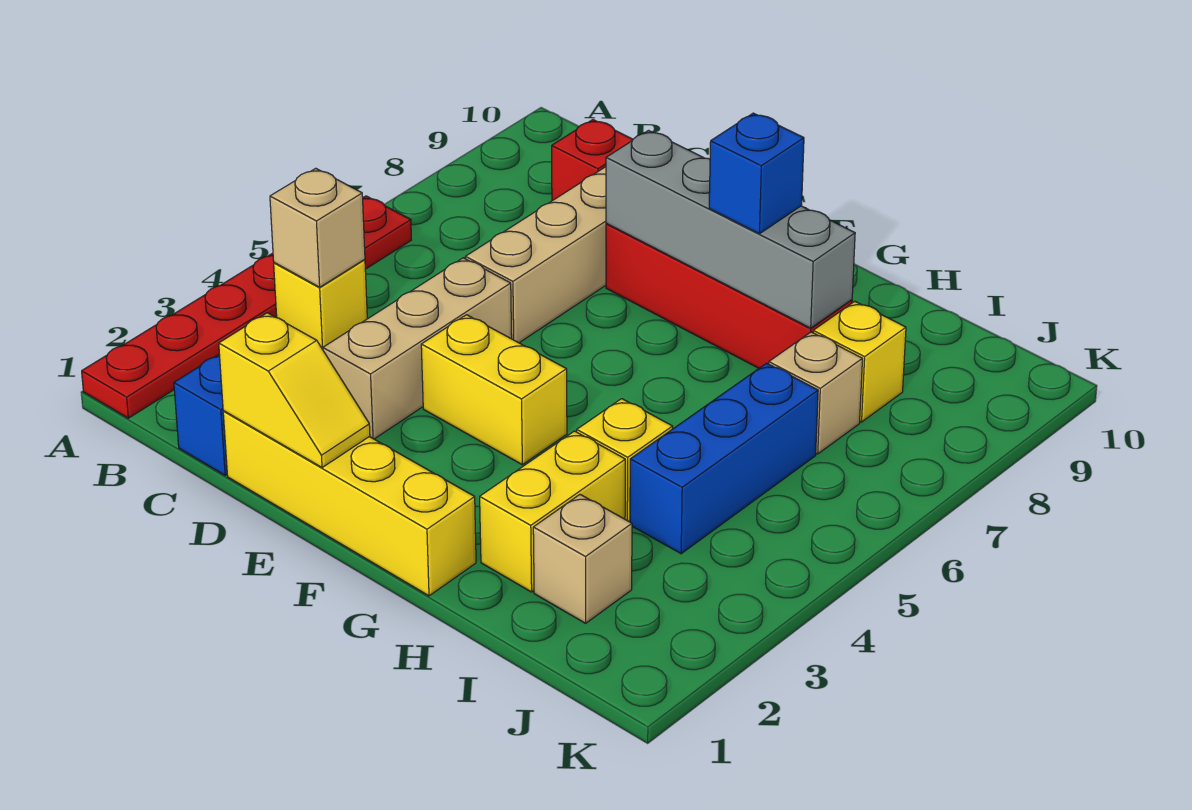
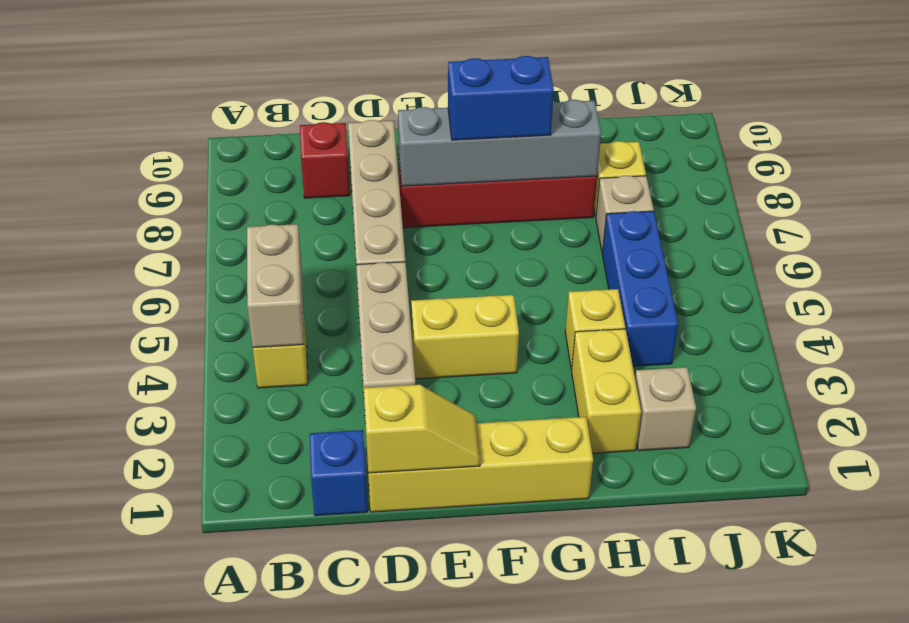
red plate A1:A6 level 1 -> none
tan brick B4 level 2 -> tan brick B4:B5 level 2
blue brick G8 level 3 -> blue brick F8:G8 level 3

